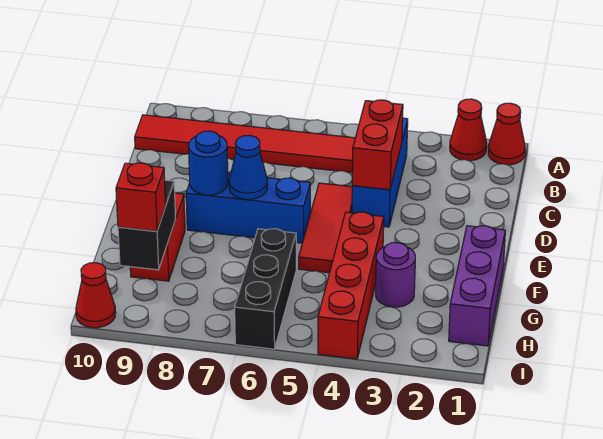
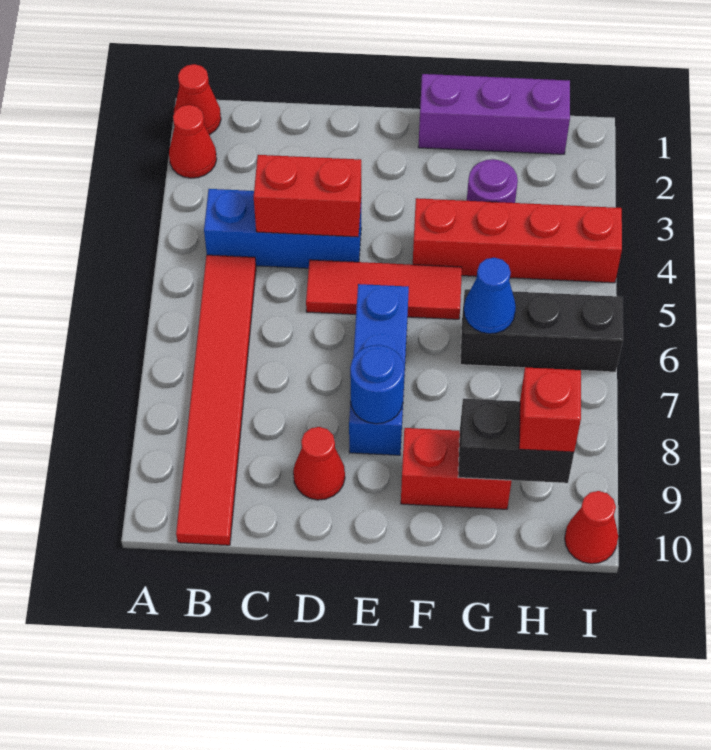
none -> red cone D9 level 1
blue cone E7 level 2 -> blue cone G6 level 2

